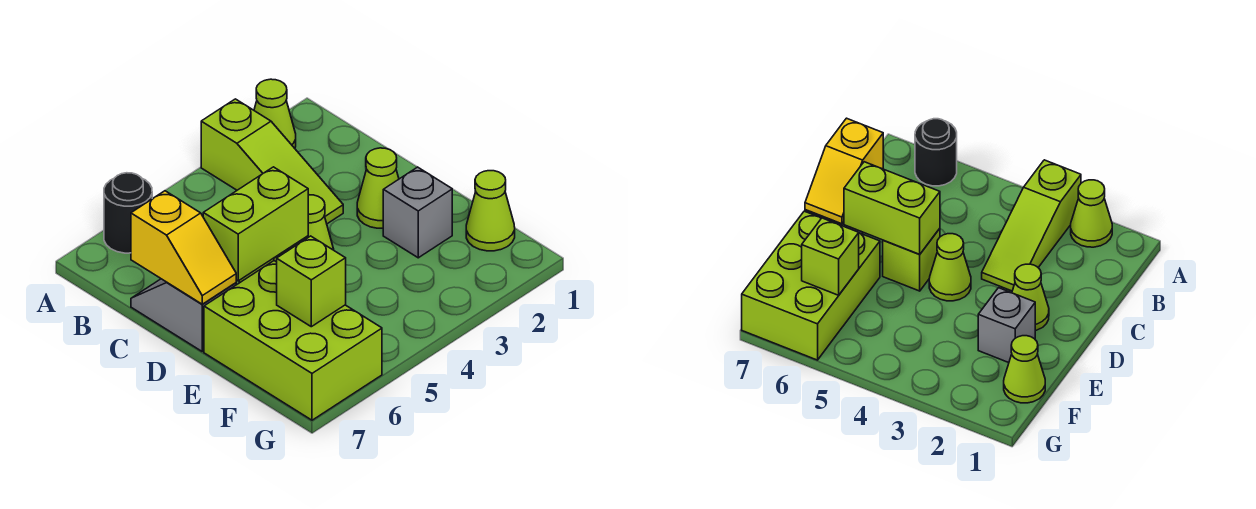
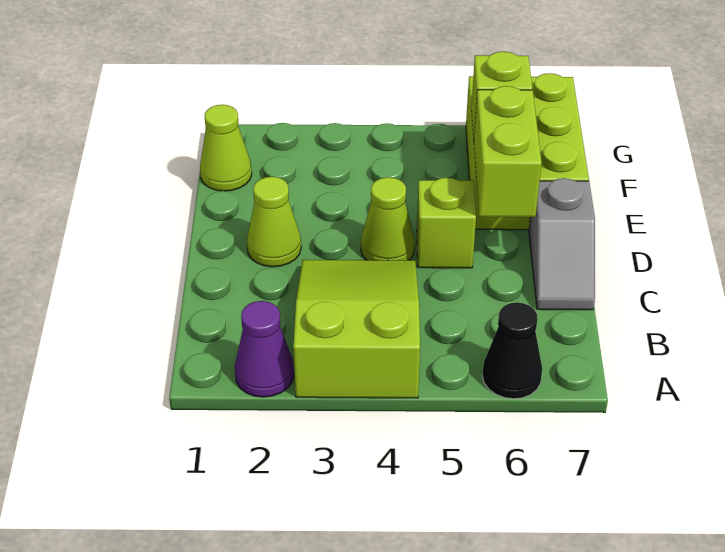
lime cone A2 level 1 -> purple cone A2 level 1
lime slope A3:C3 level 1 top A -> lime slope A3:C4 level 1 top A
black round brick A6 level 1 -> black cone A6 level 1
yellow slope C7:D7 level 2 top C -> none
lime brick D5:D6 level 2 -> lime brick D6:E6 level 2
grey brick E2 level 1 -> none

